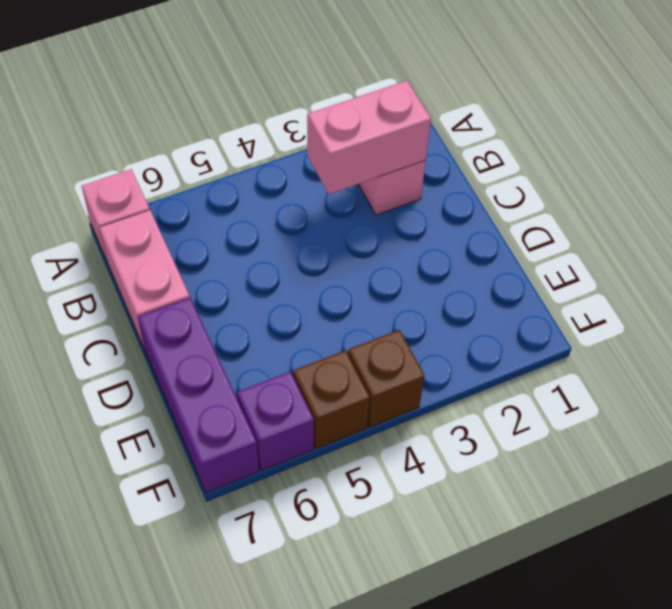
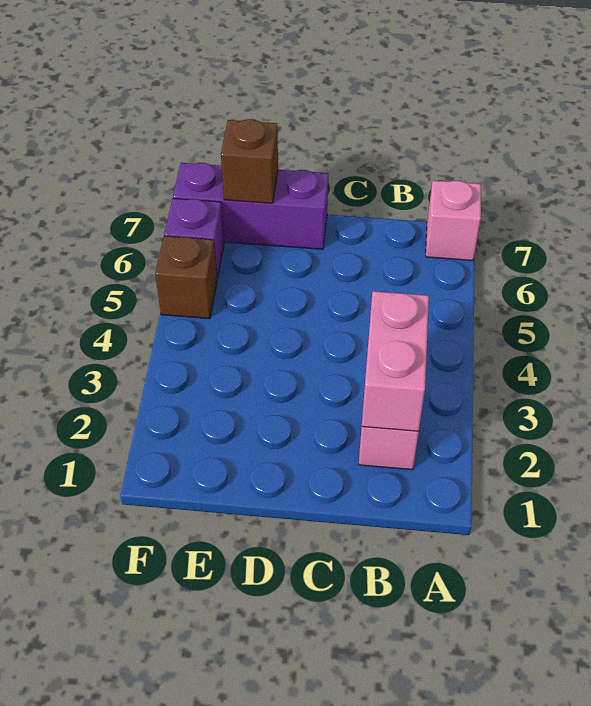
pink brick B7:C7 level 1 -> none
brown brick F4 level 1 -> brown brick E7 level 2

